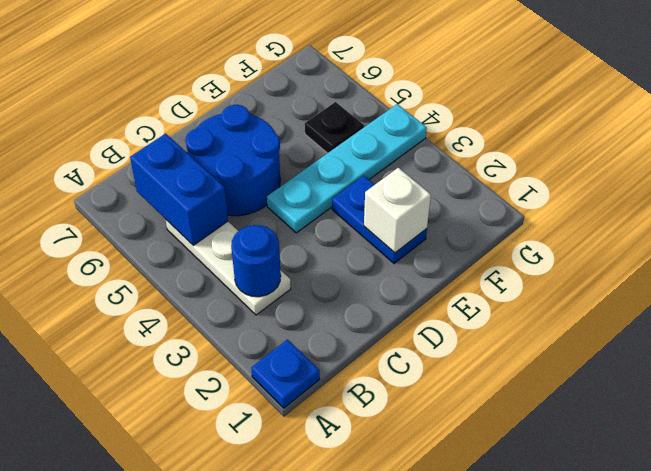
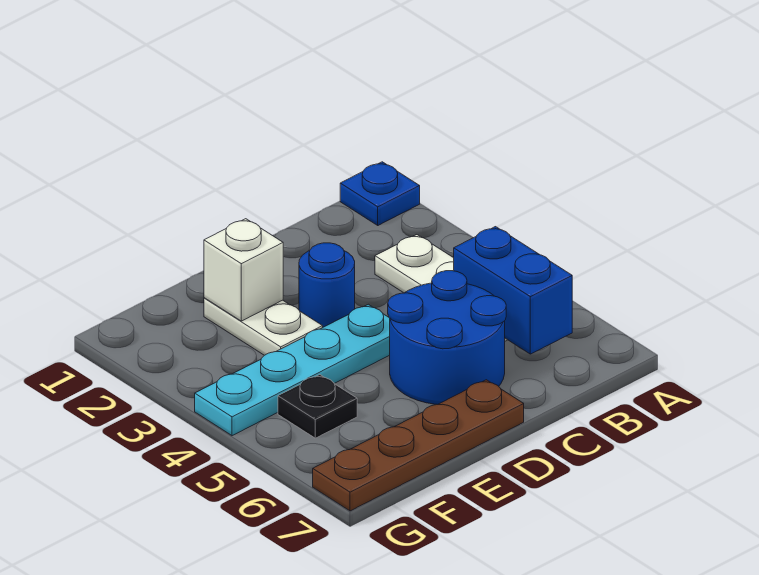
blue round brick B3 level 2 -> blue round brick D3 level 1
none -> brown plate D7:G7 level 1
blue plate E2:E3 level 1 -> white plate E2:E3 level 1

